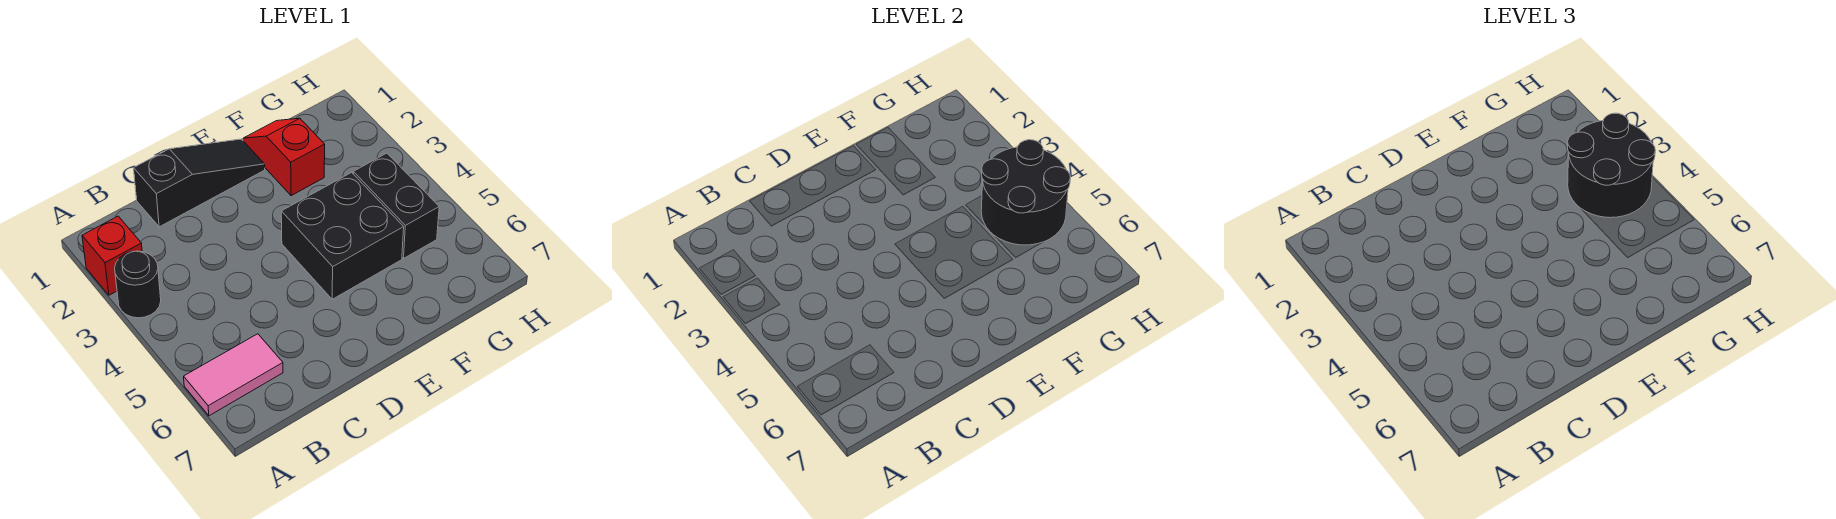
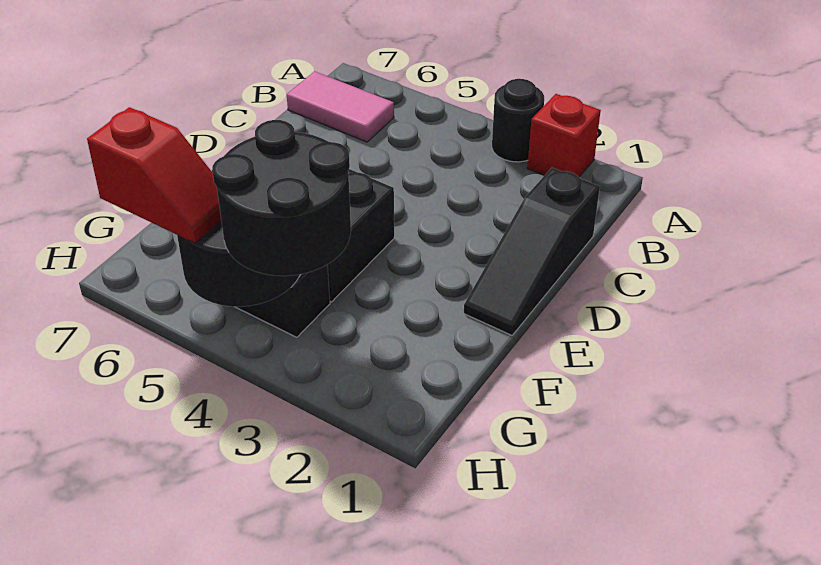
pink tile A6:B6 level 1 -> pink tile B6:B7 level 1
red slope F1:F2 level 1 top 2 -> red slope H5:H6 level 3 top 6

